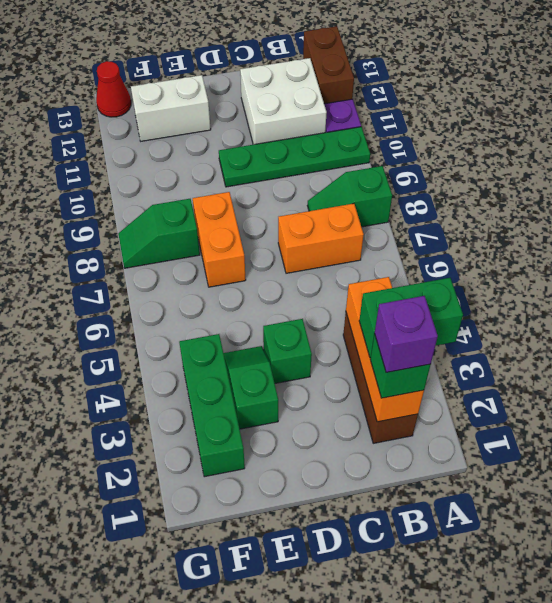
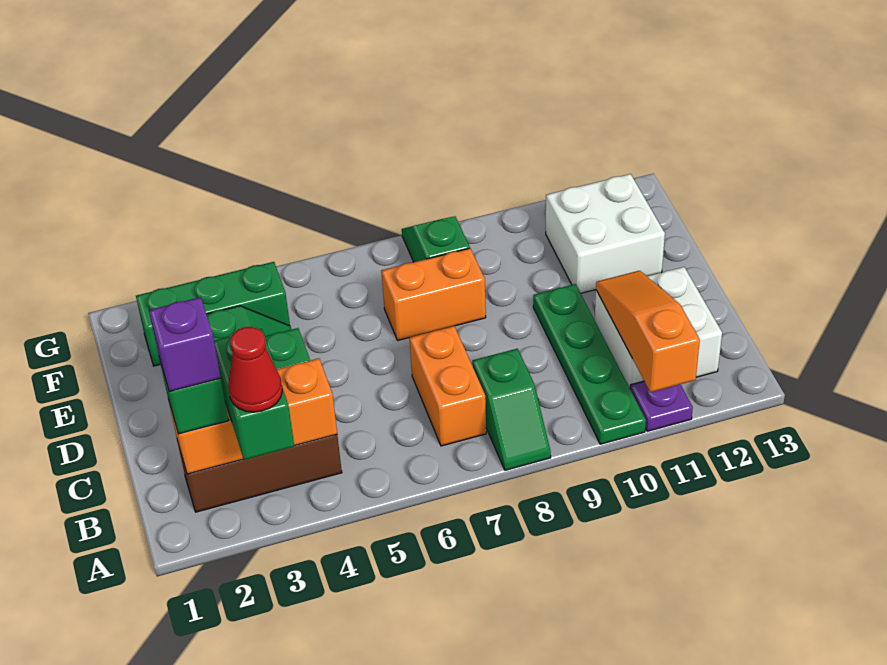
green slope A8:B8 level 1 top A -> green slope A8:B8 level 1 top B
none -> orange slope A11:C11 level 2 top A
brown brick A12:A13 level 1 -> none
white brick E12:F12 level 1 -> white brick E11:F12 level 1
red cone G13 level 1 -> red cone A3 level 4

